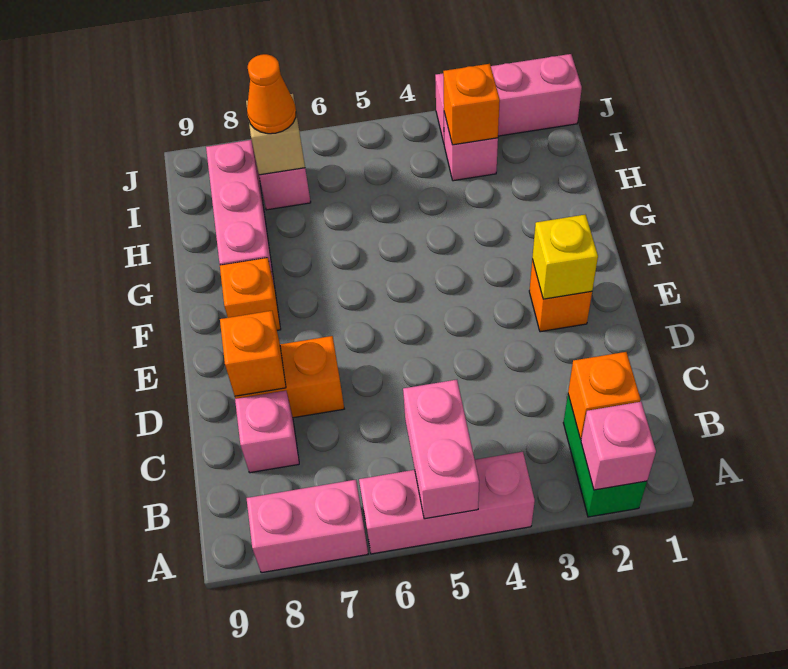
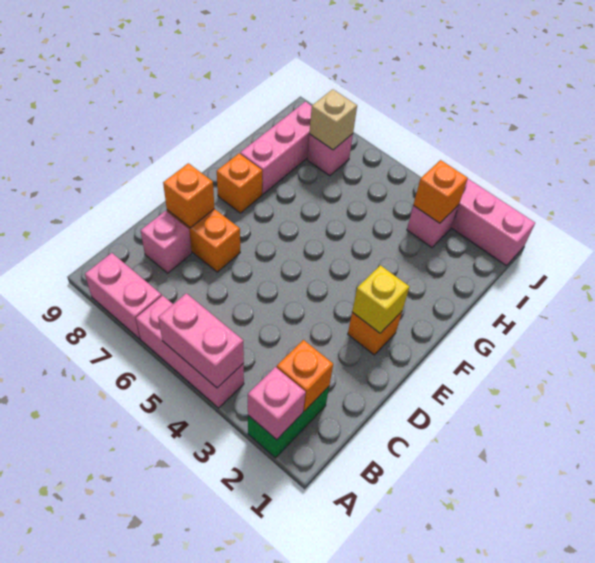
pink brick A5:B5 level 2 -> pink brick A4:A5 level 2
orange cone I7 level 3 -> none

